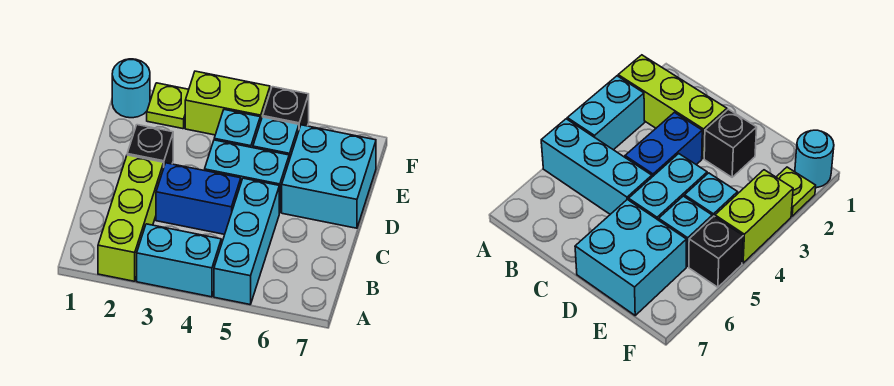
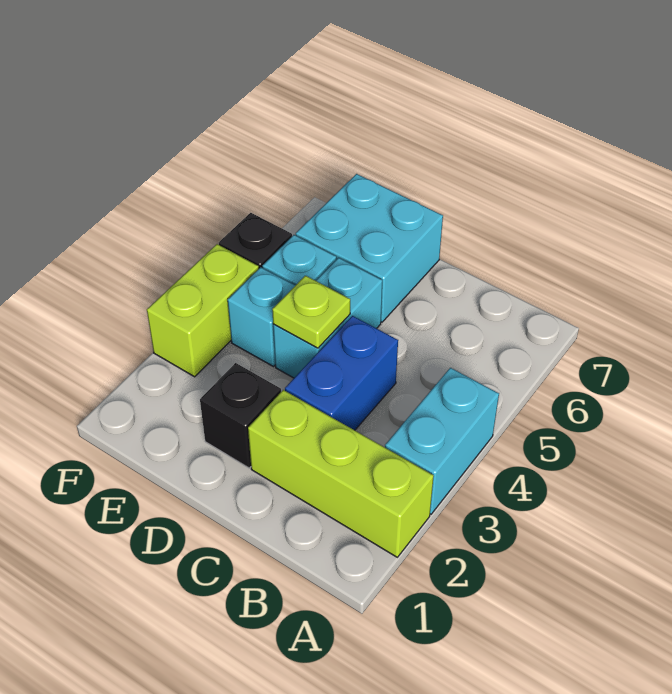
cyan brick A5:C5 level 1 -> none
cyan round brick F1 level 1 -> none
lime plate F2 level 1 -> lime plate D4 level 2

